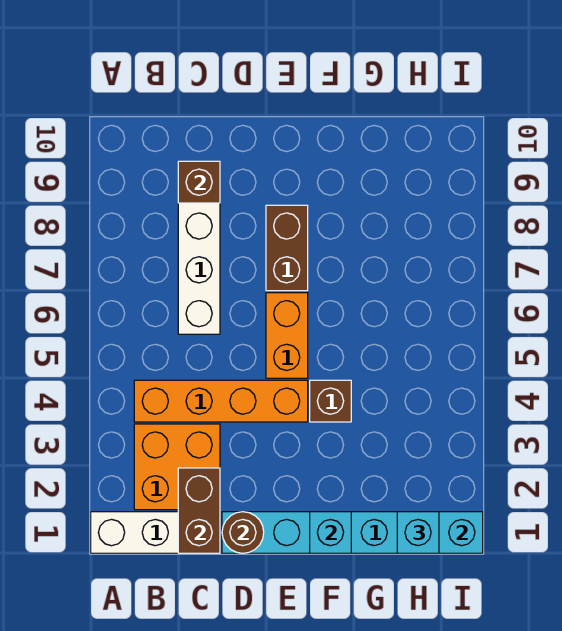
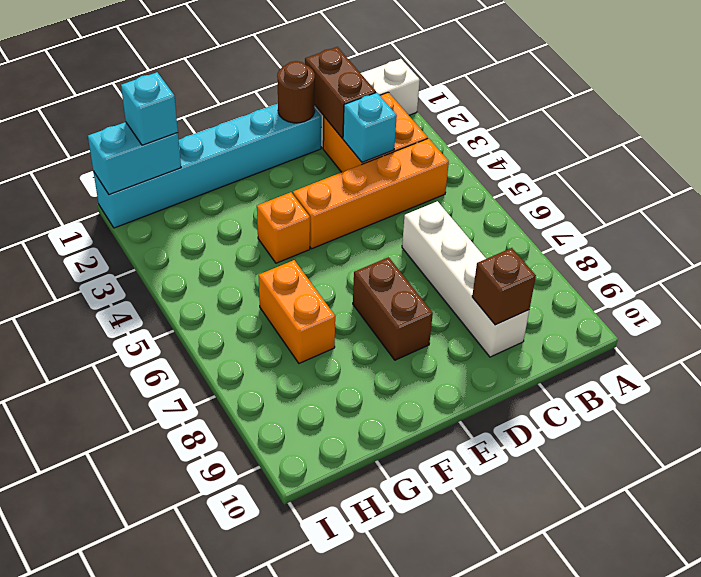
orange brick E5:E6 level 1 -> orange brick G6:G7 level 1
cyan brick F1 level 2 -> cyan brick C3 level 2
brown brick F4 level 1 -> orange brick F4 level 1

